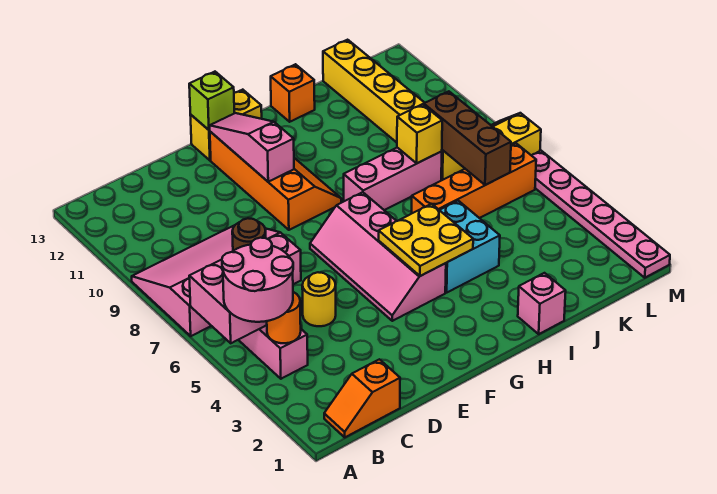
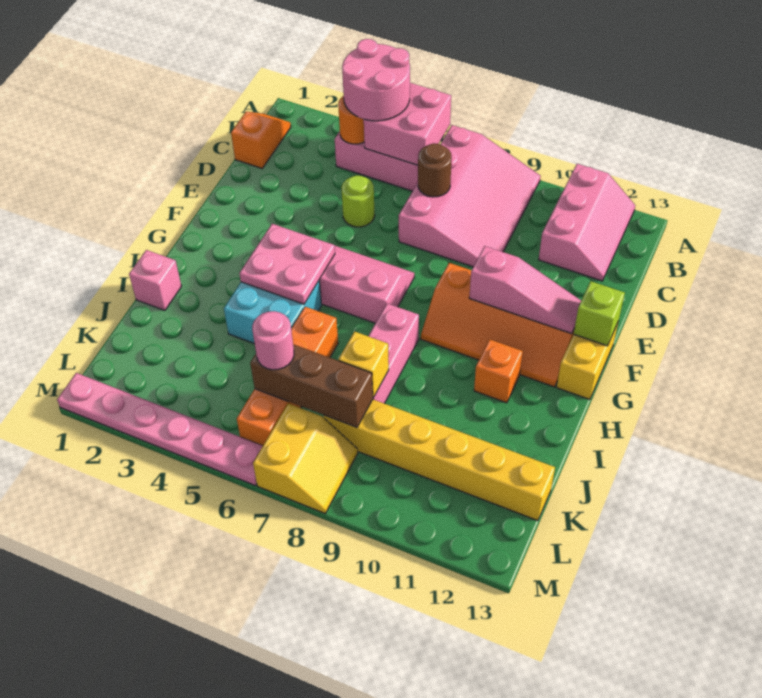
none -> pink slope A11:C12 level 1 top 11
yellow round brick D5 level 1 -> lime round brick D5 level 1
yellow plate G4:H5 level 2 -> pink plate G4:H5 level 2
orange brick I13 level 1 -> orange brick H11 level 1
none -> pink round brick K6 level 3

